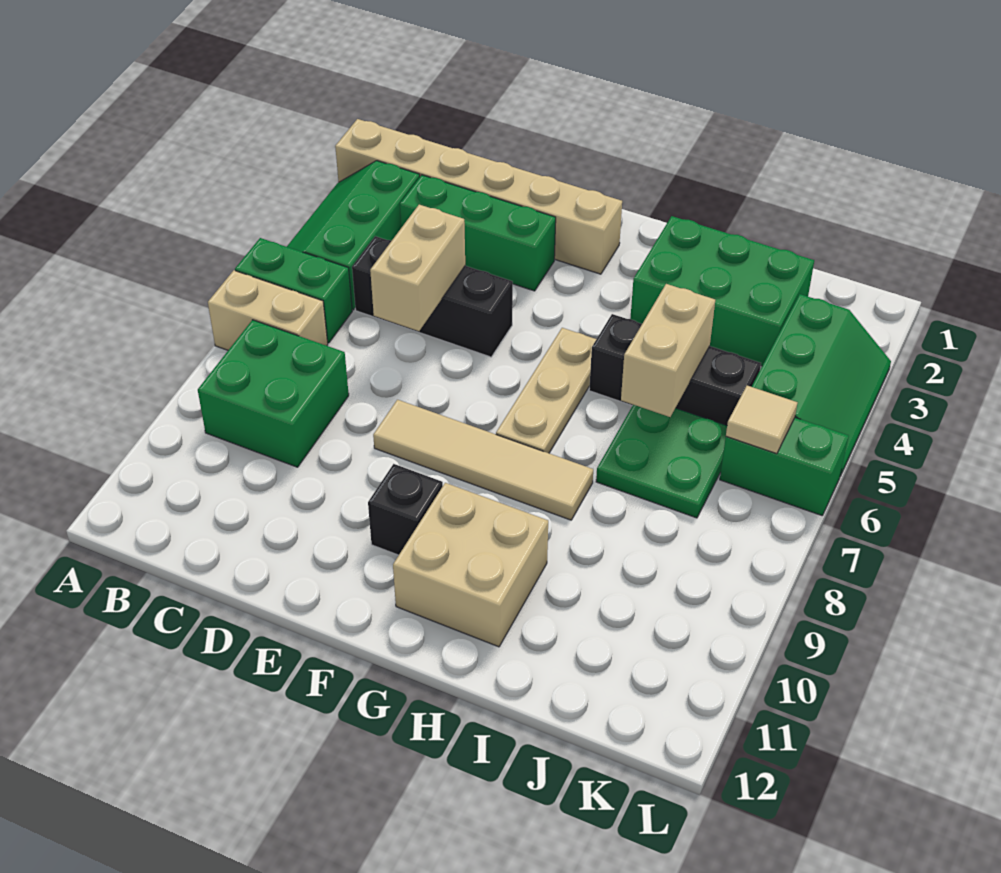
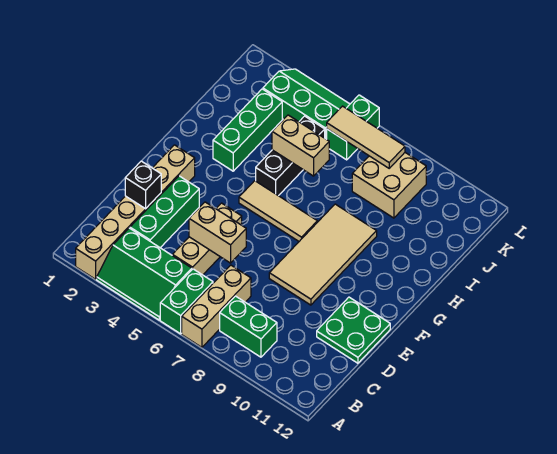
tan brick A7:B7 level 1 -> tan brick A7:C7 level 1
green brick B8:C9 level 1 -> green brick B8:B9 level 1
black brick C5:E5 level 1 -> tan brick C5:E5 level 1
tan tile E8:H8 level 1 -> tan tile E8:H9 level 1
black brick F10 level 1 -> black brick D2 level 2
tan plate G5:G7 level 1 -> tan tile G5:G7 level 1
tan brick G10:H11 level 1 -> tan brick J8:K9 level 1
green brick H2:J3 level 1 -> green brick H3:J3 level 1
green plate I6:J7 level 1 -> green plate D11:E12 level 1
tan tile K6 level 2 -> tan tile K6:K8 level 2

